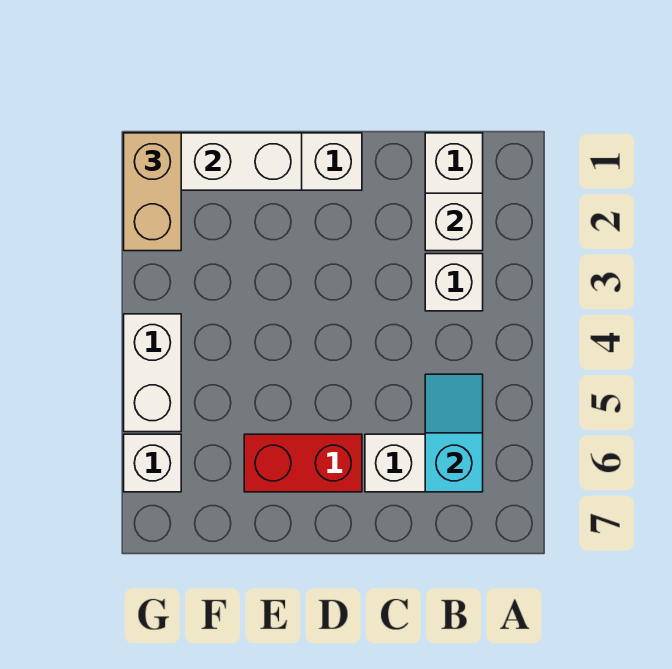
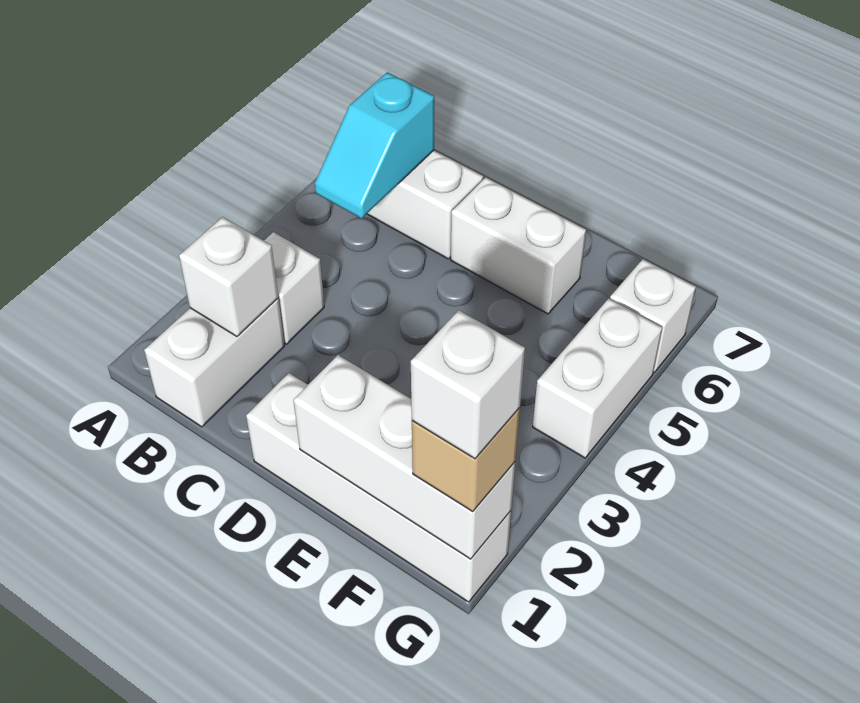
red brick D6:E6 level 1 -> white brick D6:E6 level 1
tan brick G1:G2 level 3 -> tan brick G1 level 3
none -> white brick G1 level 4

